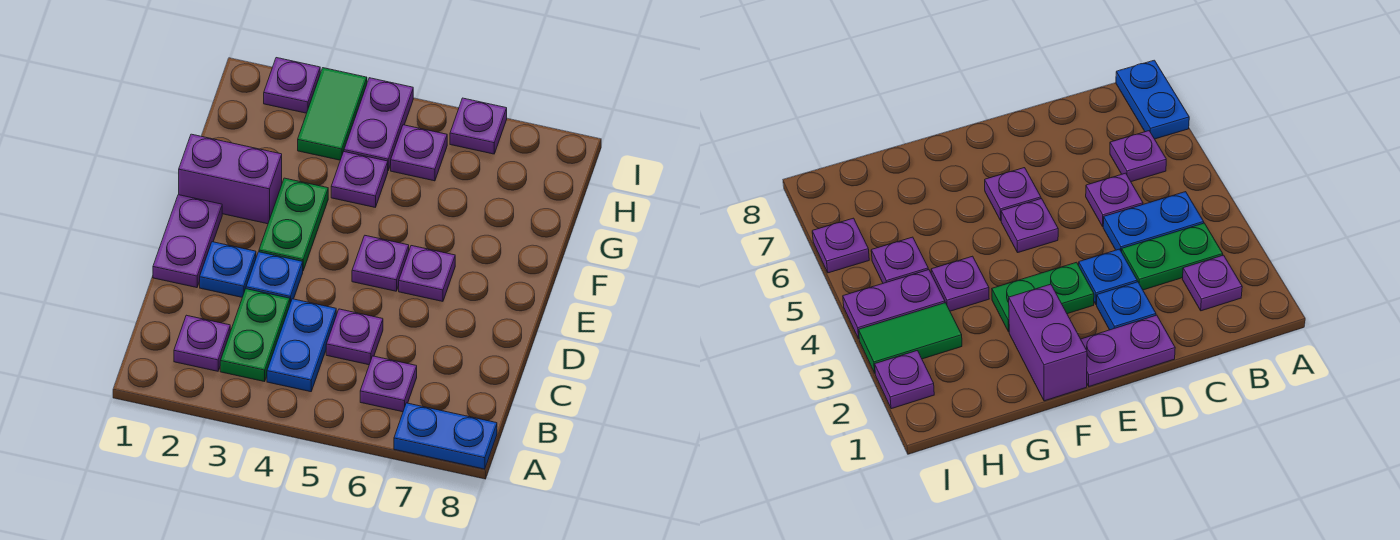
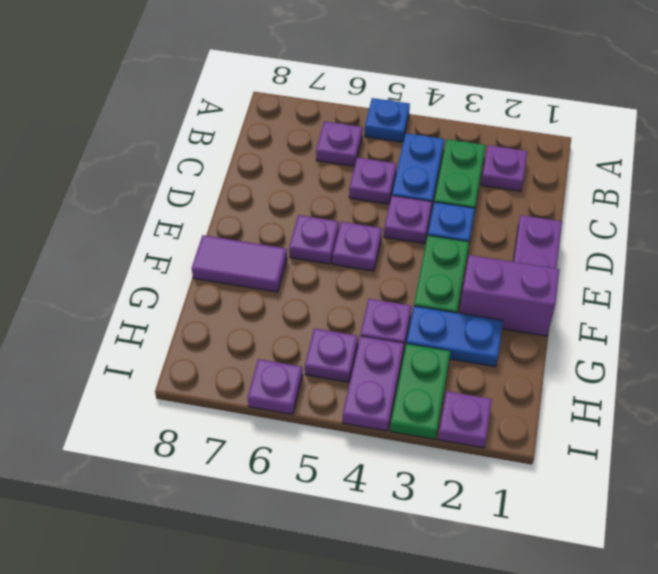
blue plate A7:A8 level 1 -> blue plate G2:G3 level 1
blue plate D2 level 1 -> blue plate A5 level 1
none -> purple plate D4 level 1
none -> purple tile F7:F8 level 1
green tile H3:I3 level 1 -> green plate H3:I3 level 1

